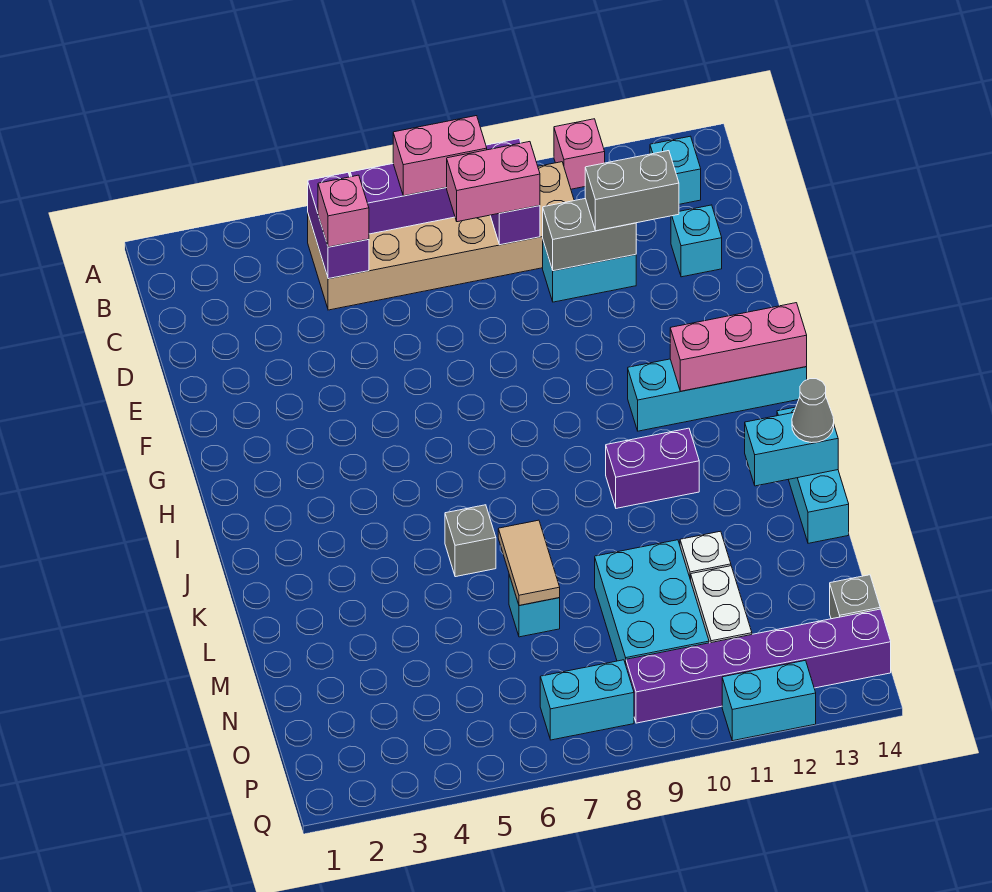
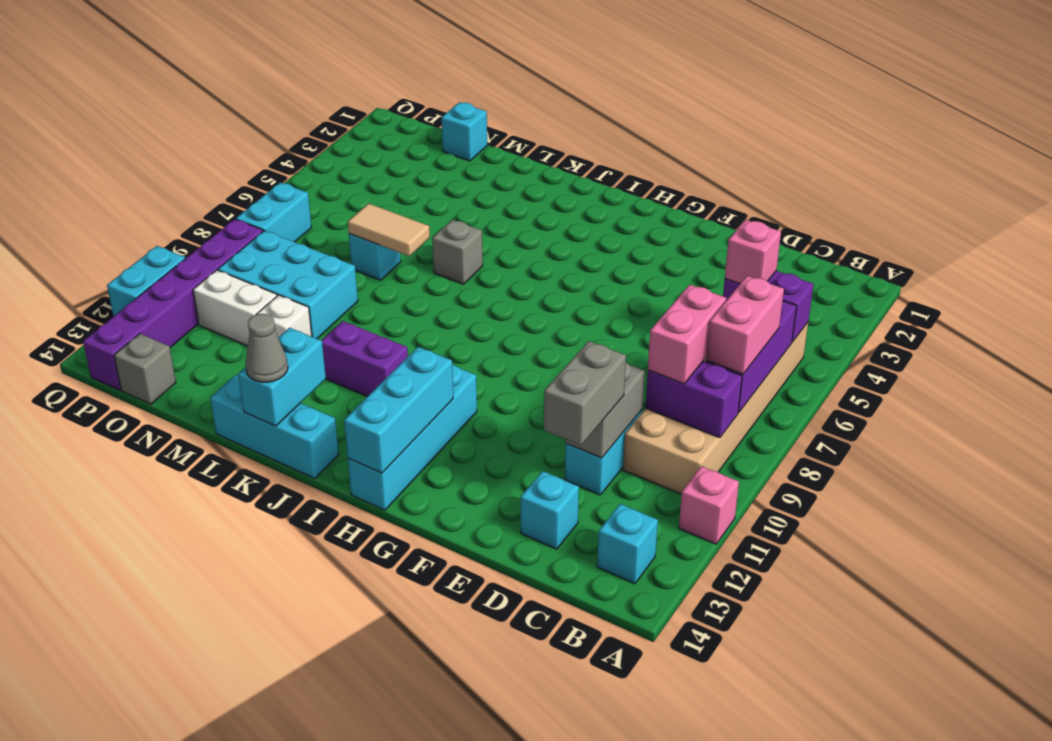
pink brick H12:H14 level 2 -> cyan brick H12:H14 level 2
purple brick J10:J11 level 1 -> purple brick J11:K11 level 1
none -> cyan brick N1 level 1

